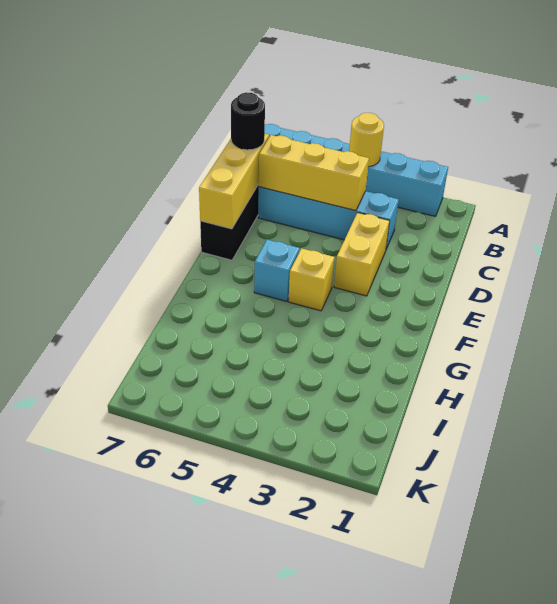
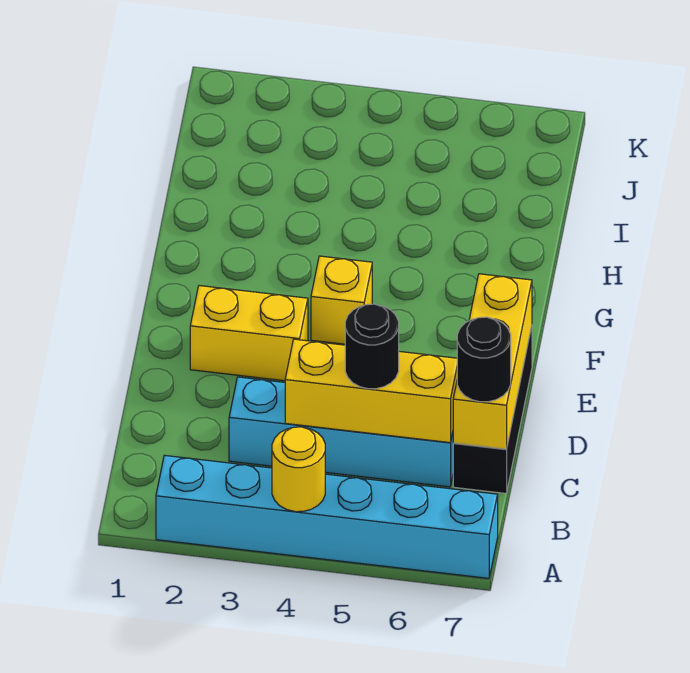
none -> black round brick C5 level 3
yellow brick D3:E3 level 1 -> yellow brick E2:E3 level 1
cyan brick F5 level 1 -> none

